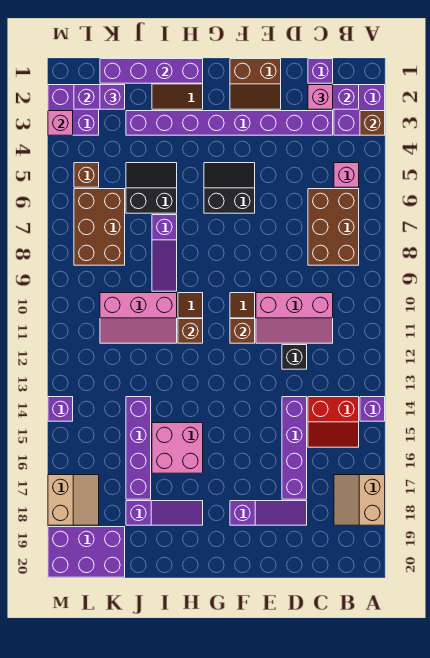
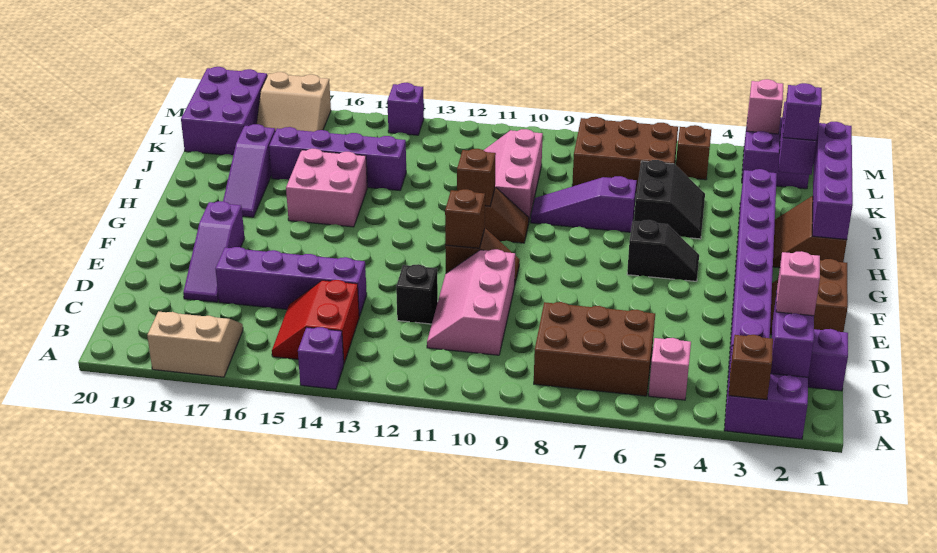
black slope F5:G6 level 1 top 6 -> black slope G5:G6 level 1 top 6

